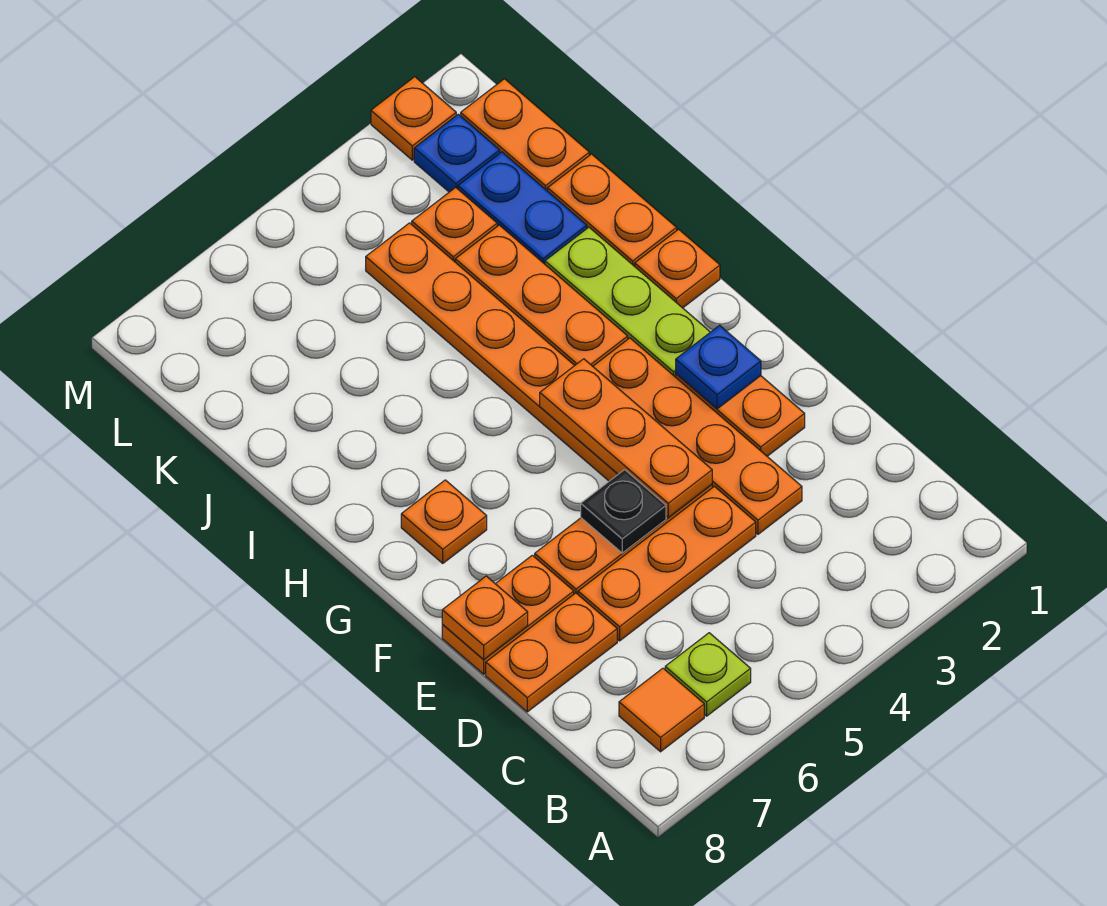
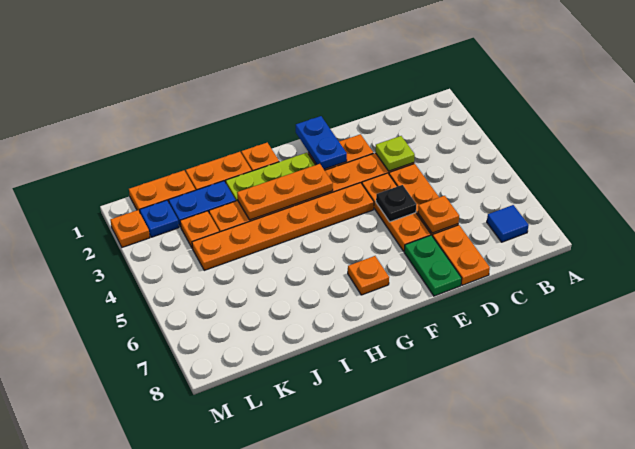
lime plate B6 level 1 -> lime plate D3 level 2
orange tile B7 level 1 -> blue tile B7 level 1
orange plate E4:G4 level 2 -> orange plate G3:I3 level 2
orange plate E7:E8 level 1 -> green plate E7:E8 level 1
orange plate E8 level 2 -> orange plate D6 level 2
blue plate F2 level 2 -> blue plate F1:F2 level 2

